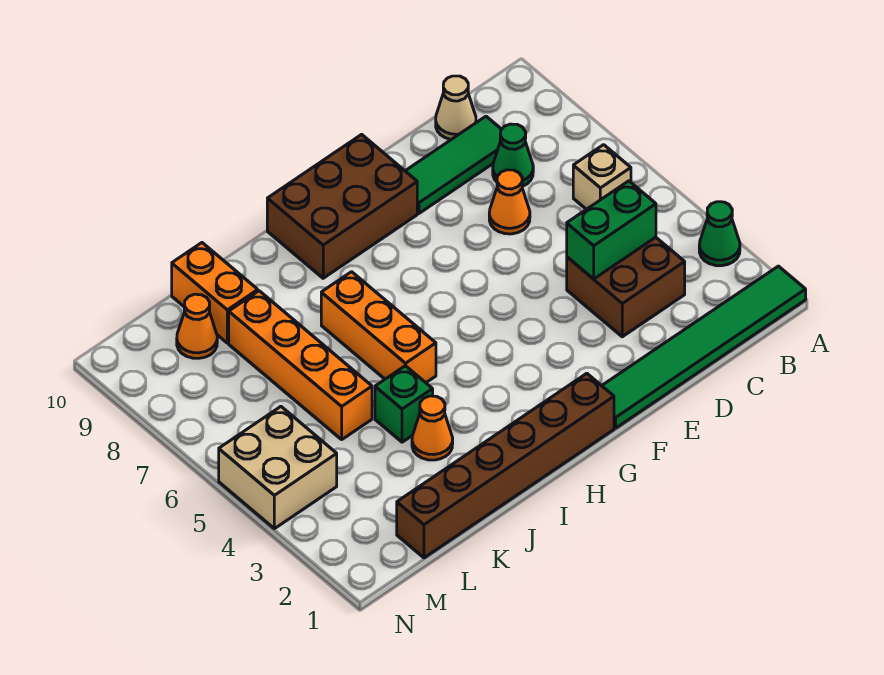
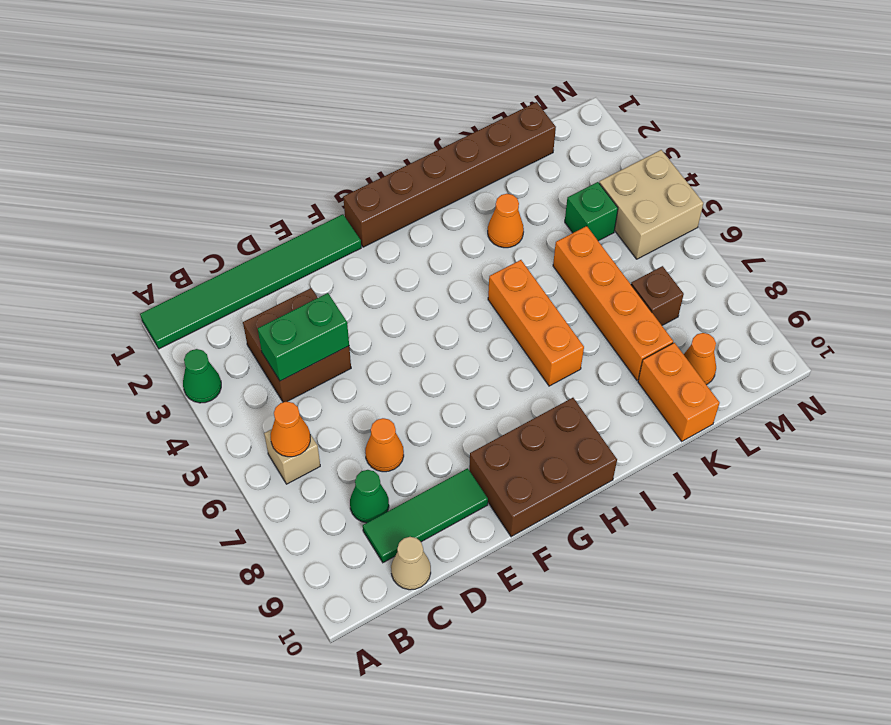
none -> orange cone B6 level 2
green brick J4 level 1 -> green brick L4 level 1
none -> brown brick L7 level 1

